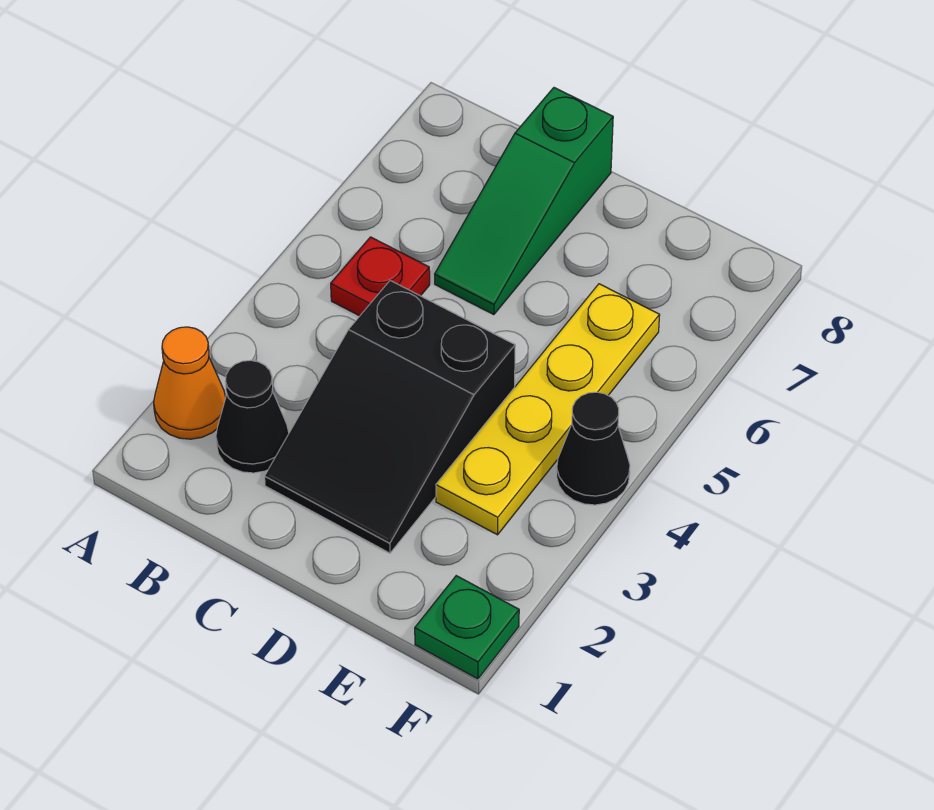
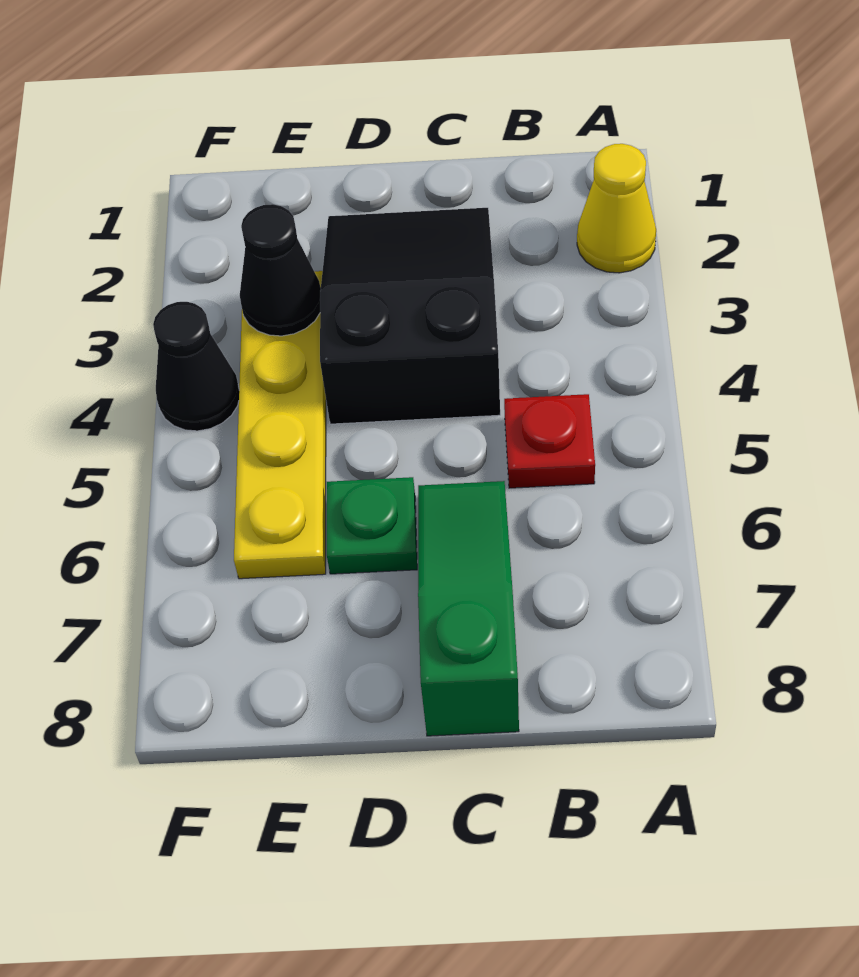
orange cone A2 level 1 -> yellow cone A2 level 1
black cone B2 level 1 -> black cone E3 level 2
green plate F1 level 1 -> green plate D6 level 1

